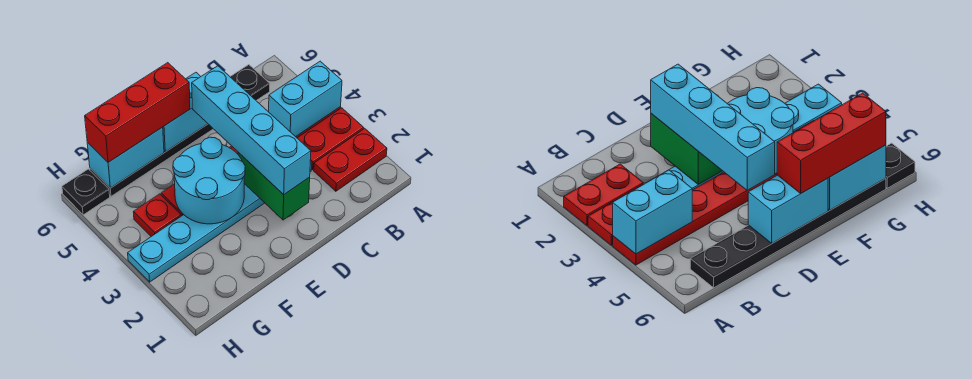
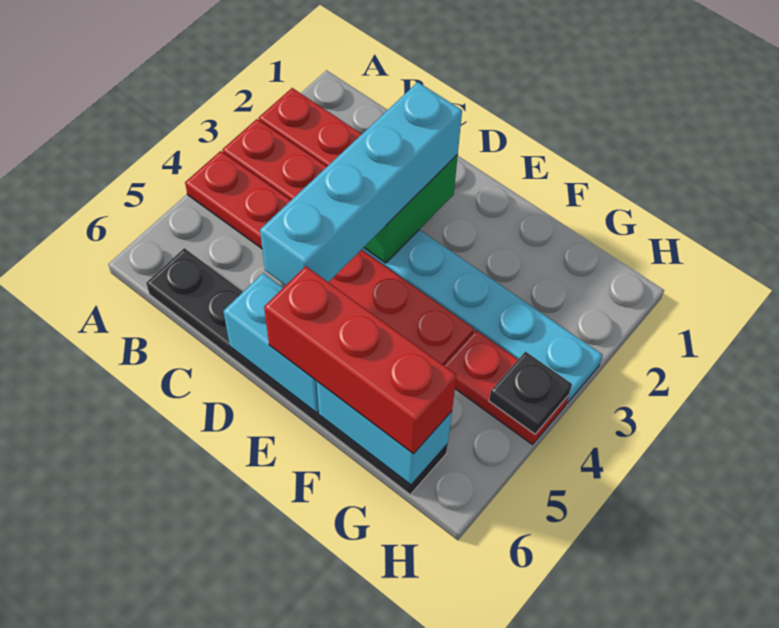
cyan brick A4:B4 level 2 -> none
cyan round brick E3:F4 level 2 -> none
red plate G4 level 1 -> red plate G4:H4 level 1
black plate H6 level 1 -> black plate H4 level 2

